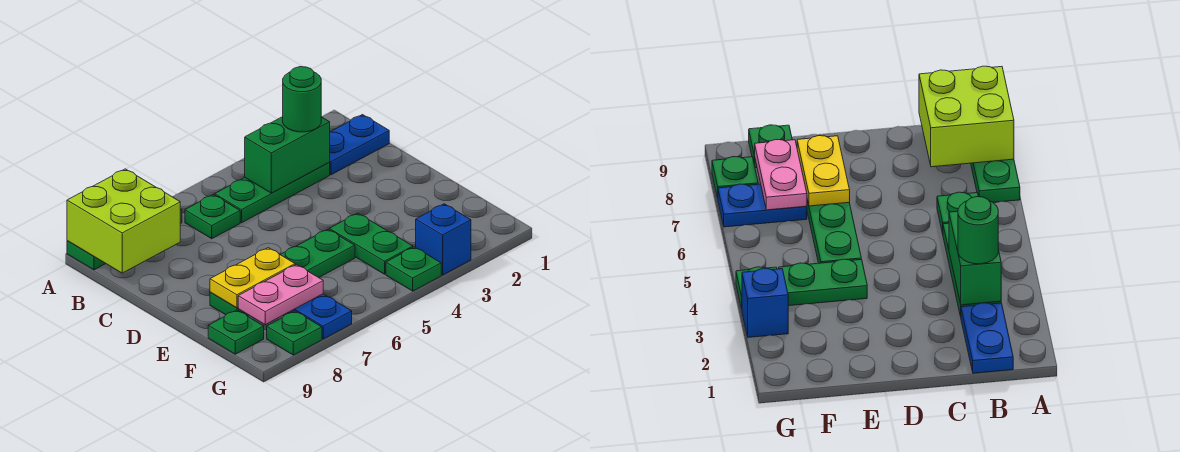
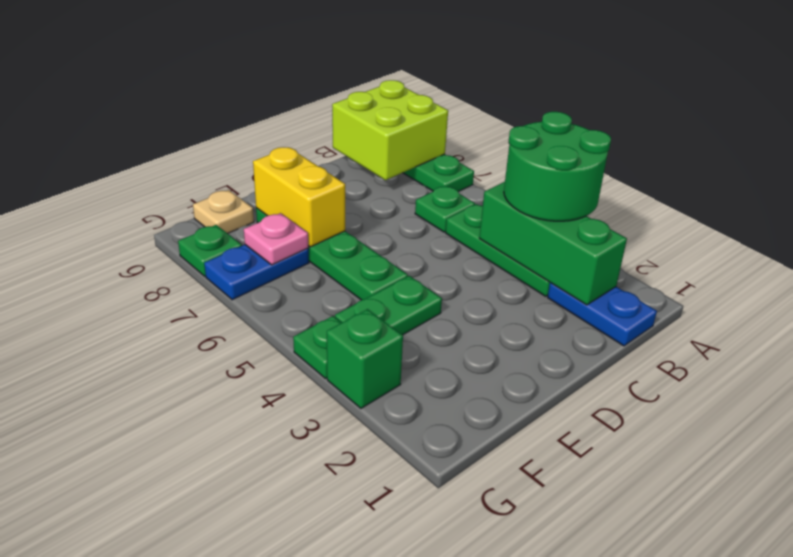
green brick B3:B4 level 2 -> green brick B2:B4 level 2
green round brick B3 level 3 -> green round brick A3:B4 level 3
yellow plate E7:E8 level 2 -> yellow brick E7:E8 level 2
pink plate F7:F8 level 2 -> pink plate F7 level 2
green plate F9 level 1 -> tan plate F9 level 1
blue brick G3 level 1 -> green brick G3 level 1

